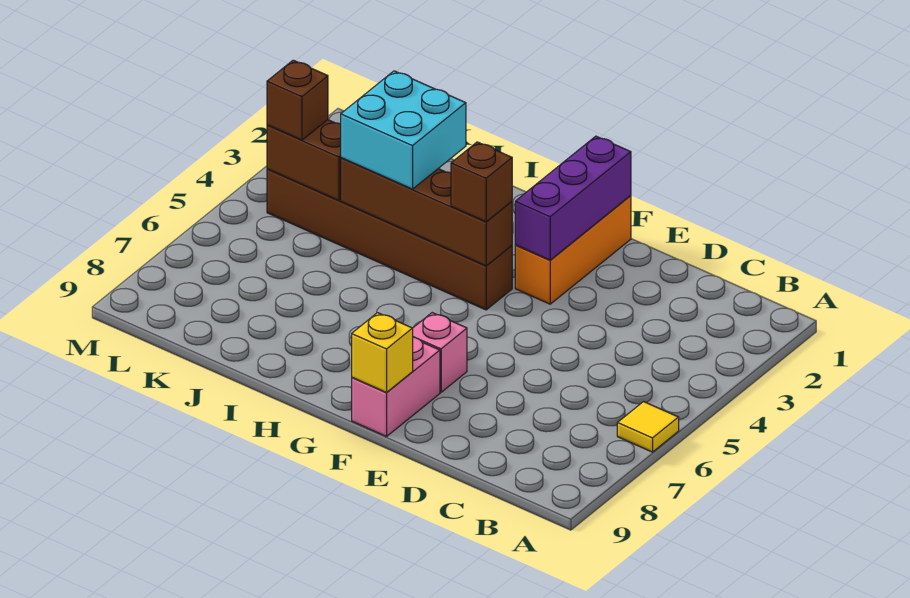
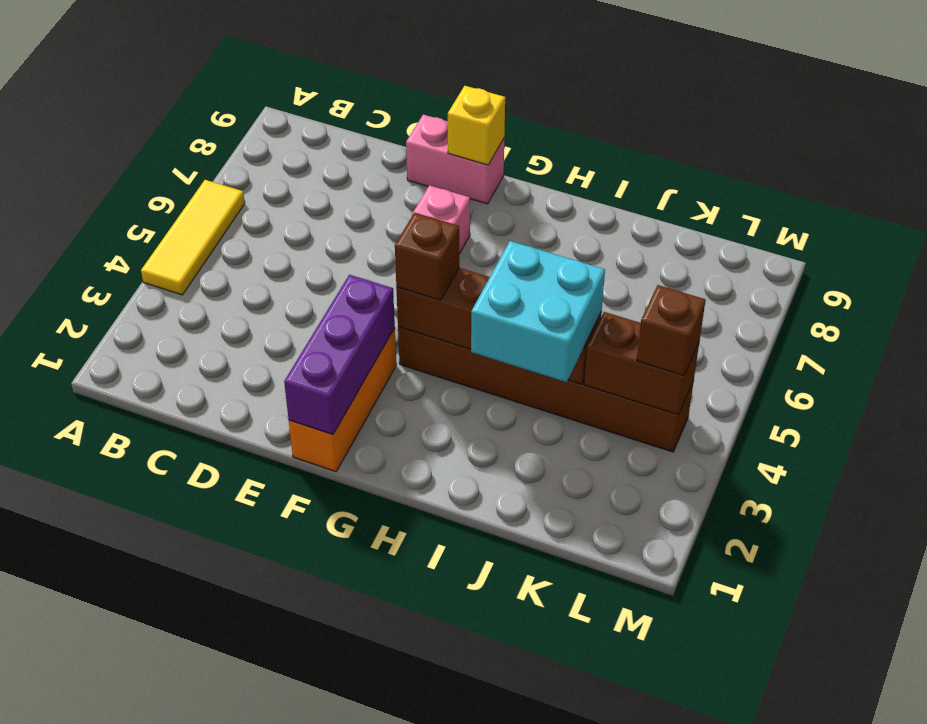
yellow tile A6 level 1 -> yellow tile A4:A6 level 1
pink brick F8:F9 level 1 -> pink brick E9:F9 level 1

